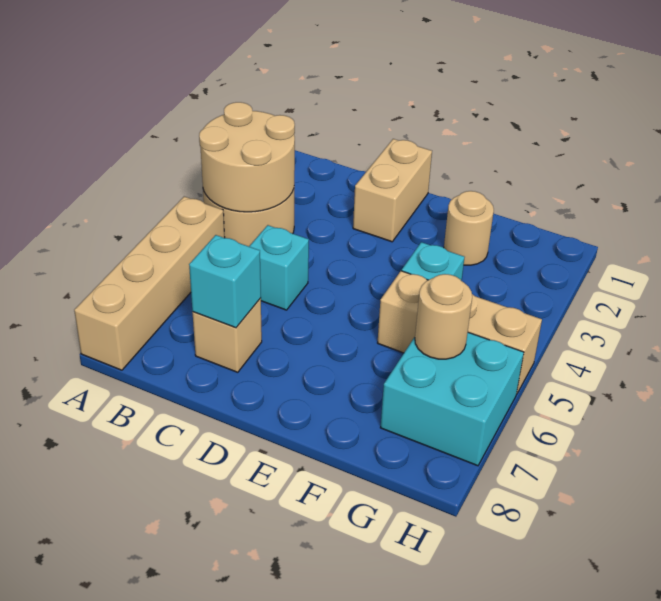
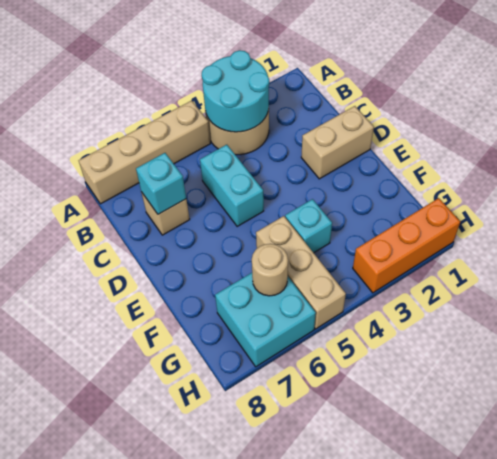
tan round brick A3:B4 level 2 -> cyan round brick A3:B4 level 2
cyan brick C5 level 1 -> cyan brick C5:D5 level 1
tan round brick F2 level 1 -> none
none -> orange brick H1:H3 level 1

